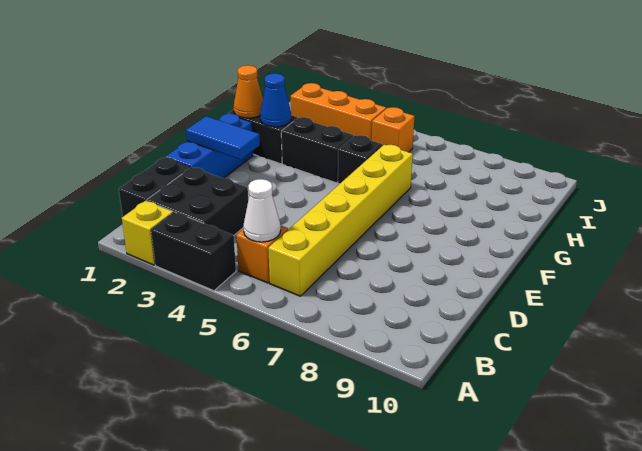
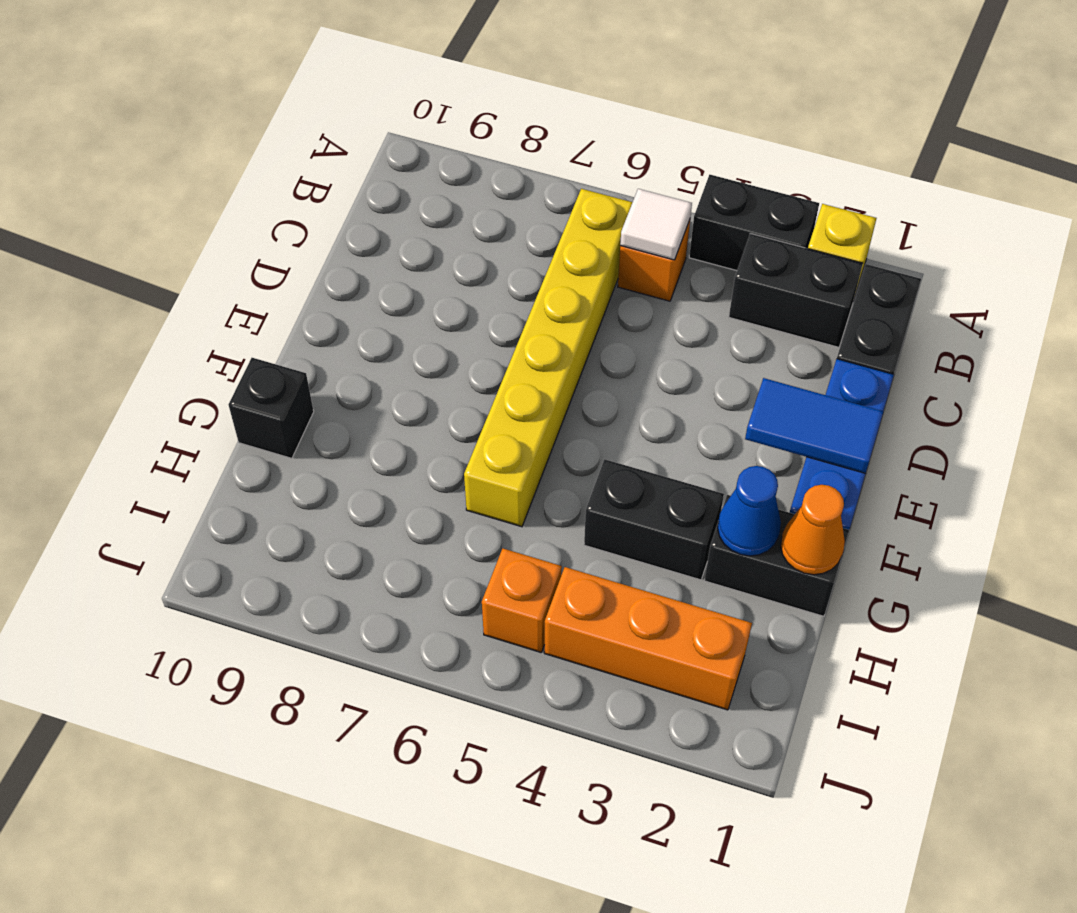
black brick B2:C3 level 1 -> black brick B2:B3 level 1
white cone B5 level 2 -> white tile B5 level 2
black brick G5 level 1 -> black brick G10 level 1

